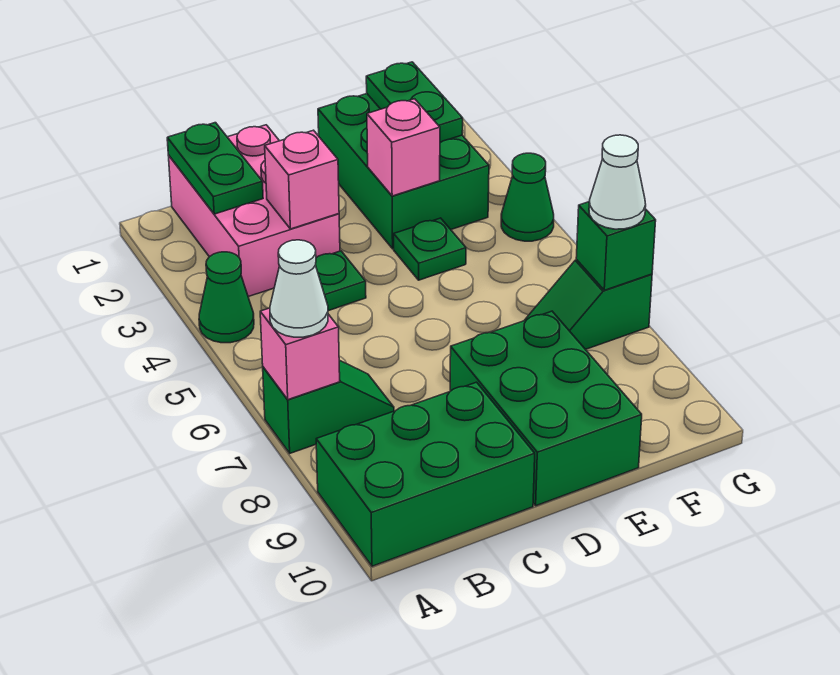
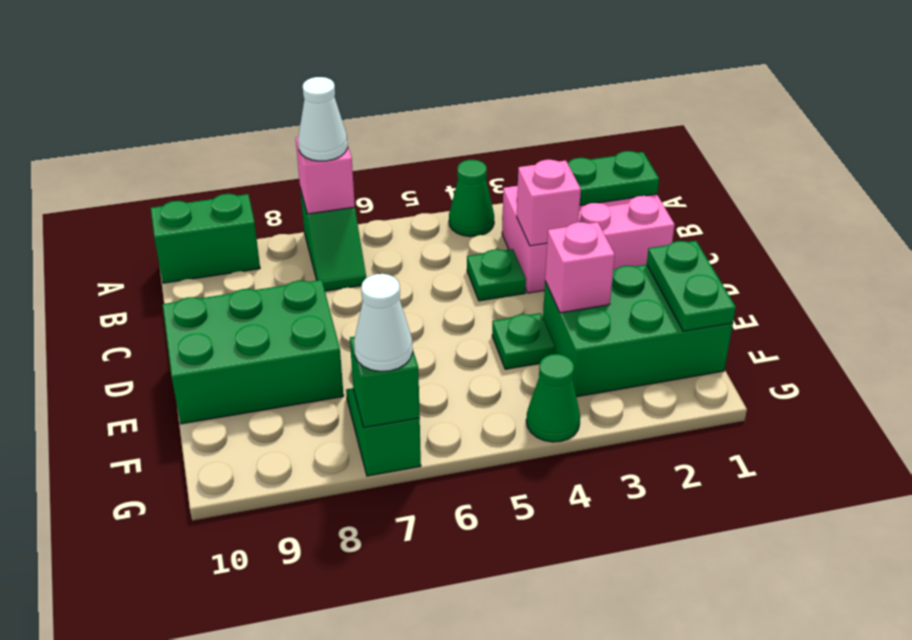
green brick A9:C10 level 1 -> green brick A9:A10 level 1
green plate F1:F2 level 2 -> green plate E1:F1 level 2

